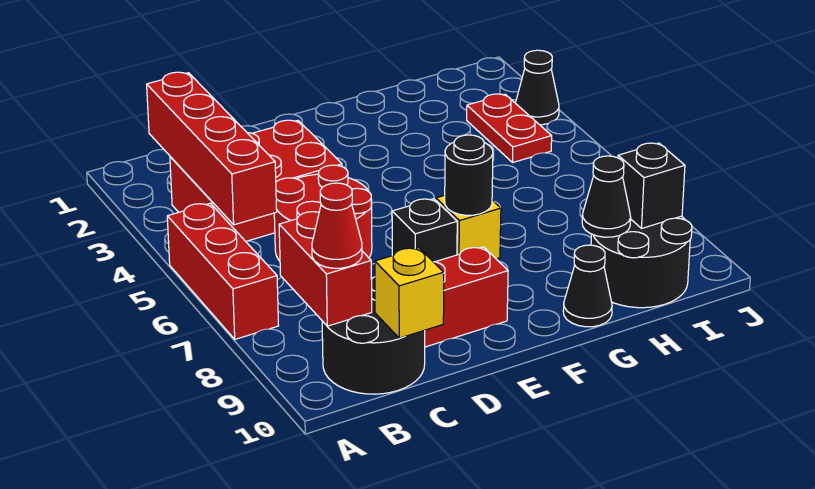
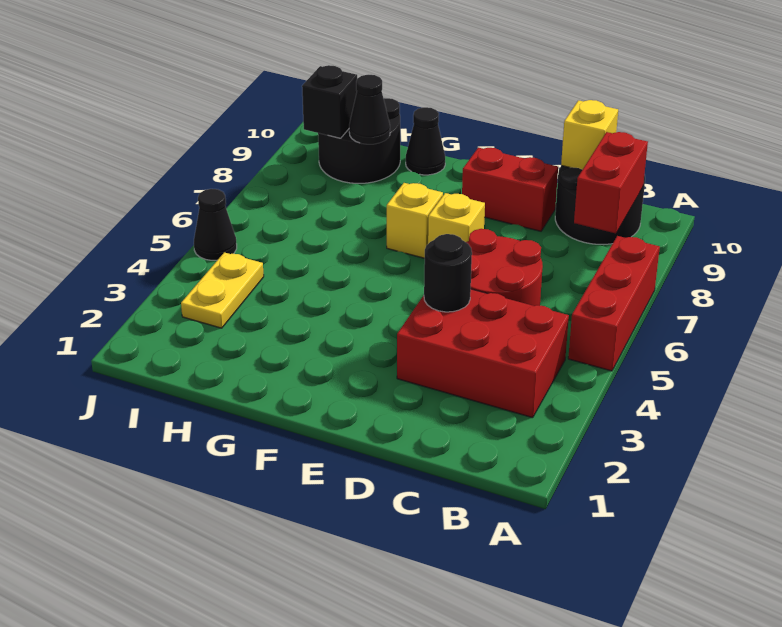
red brick B2:B5 level 2 -> none
red cone B9 level 3 -> none
black brick E7 level 1 -> yellow brick E7 level 1
black round brick F7 level 2 -> black round brick D4 level 2
red plate I3:I4 level 1 -> yellow plate I3:I4 level 1
black cone J3 level 1 -> black cone J5 level 1

